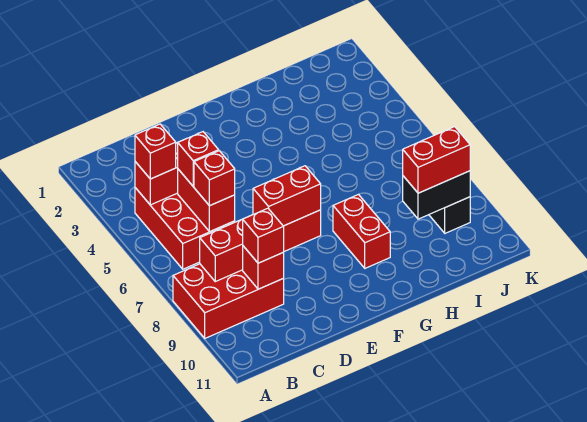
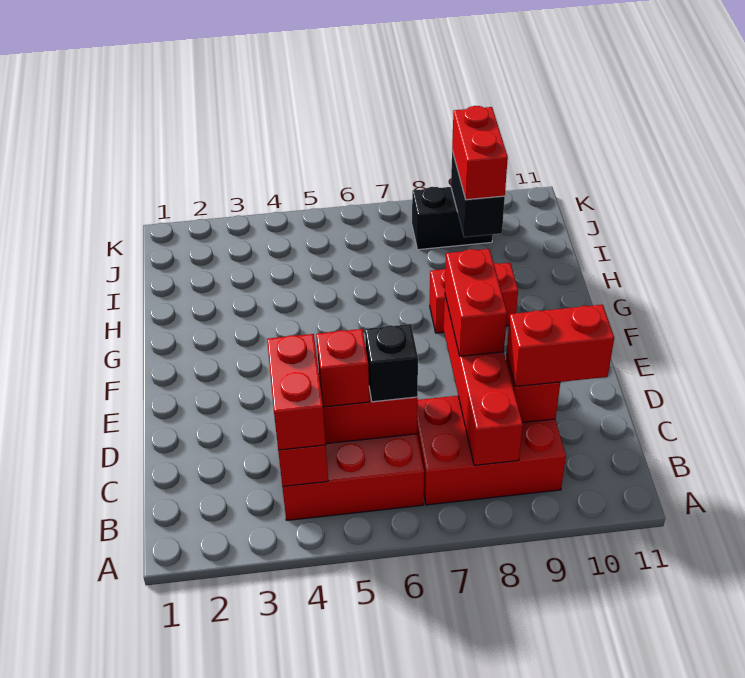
red brick A8:C9 level 1 -> red brick B7:C9 level 1
red brick B4 level 3 -> red brick B4:C4 level 3
red brick C6 level 3 -> black brick C6 level 3
red brick C9 level 3 -> red brick C9:C10 level 3

